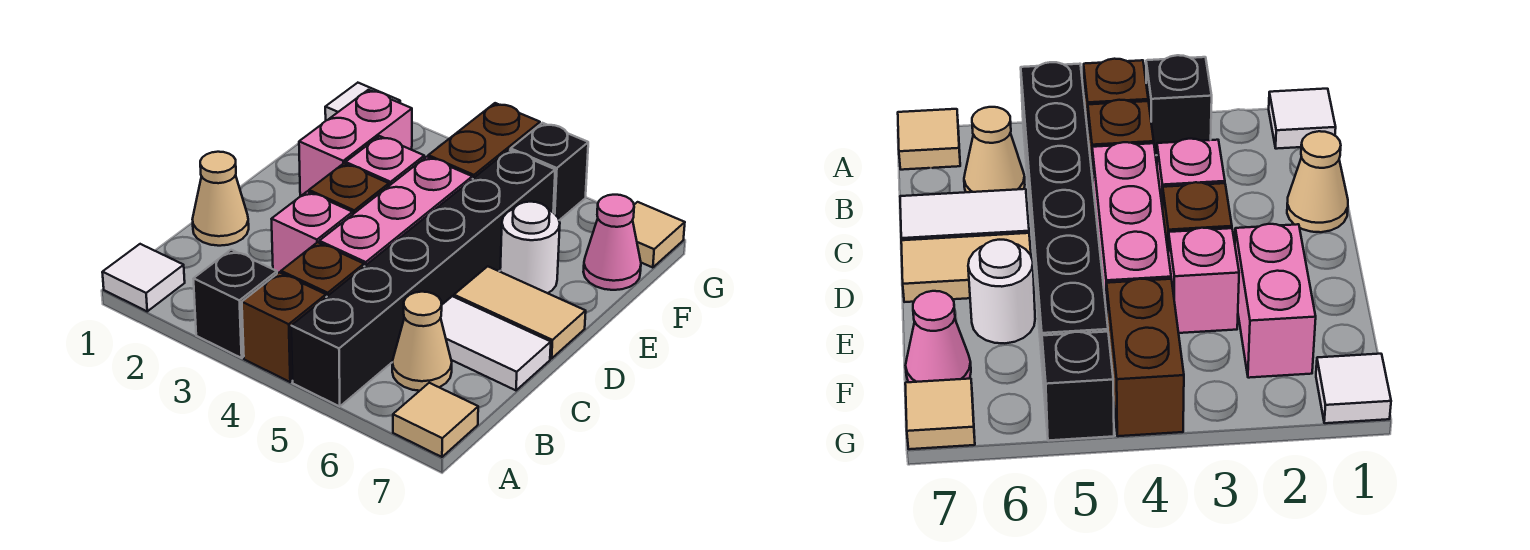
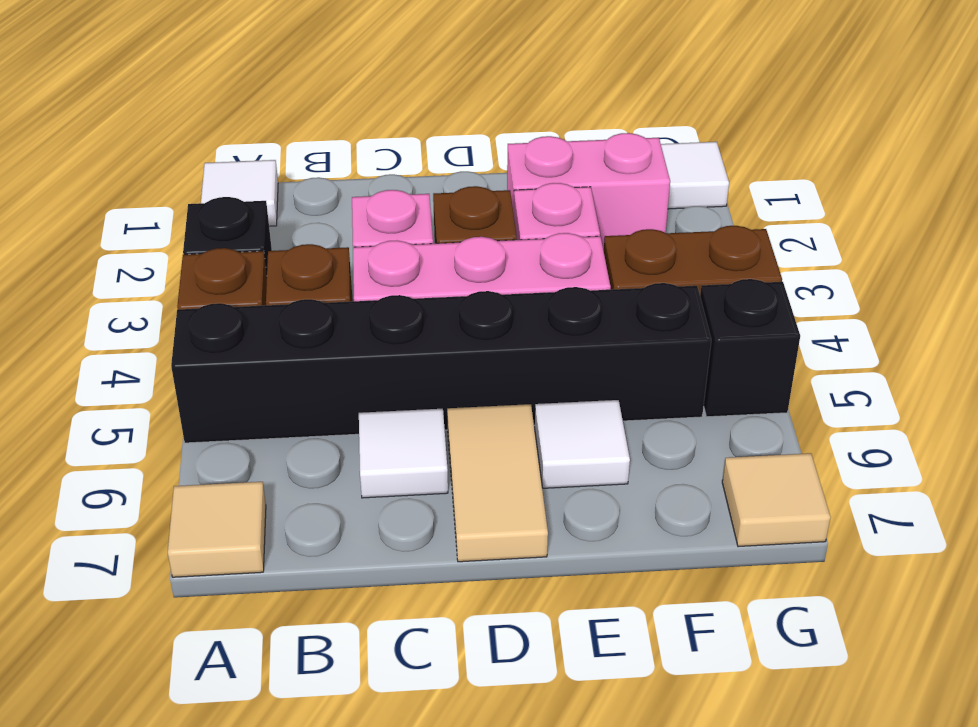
tan cone B6 level 1 -> none
tan cone C1 level 1 -> none
white tile C6:C7 level 1 -> white tile C6 level 1
white round brick E6 level 1 -> white tile E6 level 1
pink cone F7 level 1 -> none

